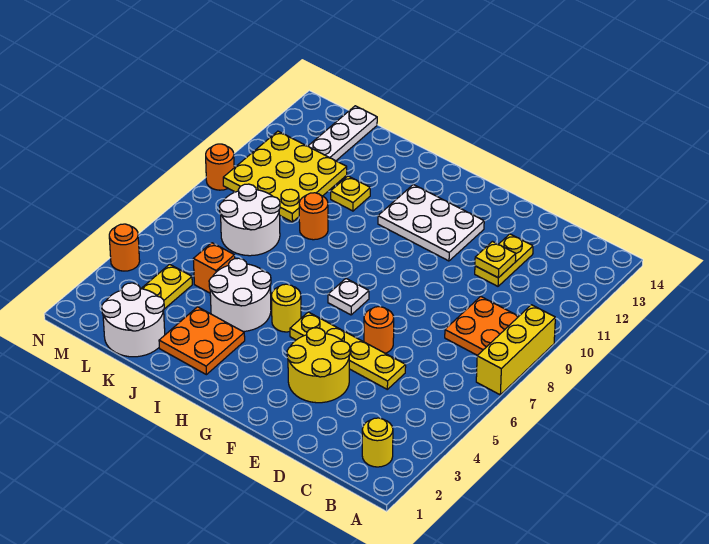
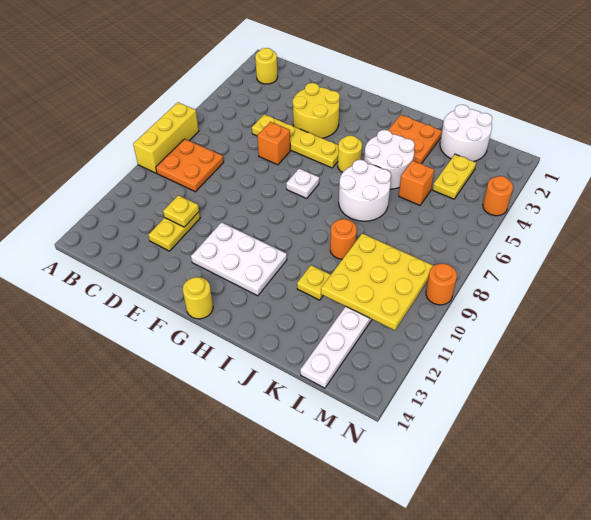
orange round brick E6 level 1 -> orange brick E6 level 1
none -> yellow round brick G14 level 1
white round brick K7:L8 level 1 -> white round brick I6:J7 level 1

